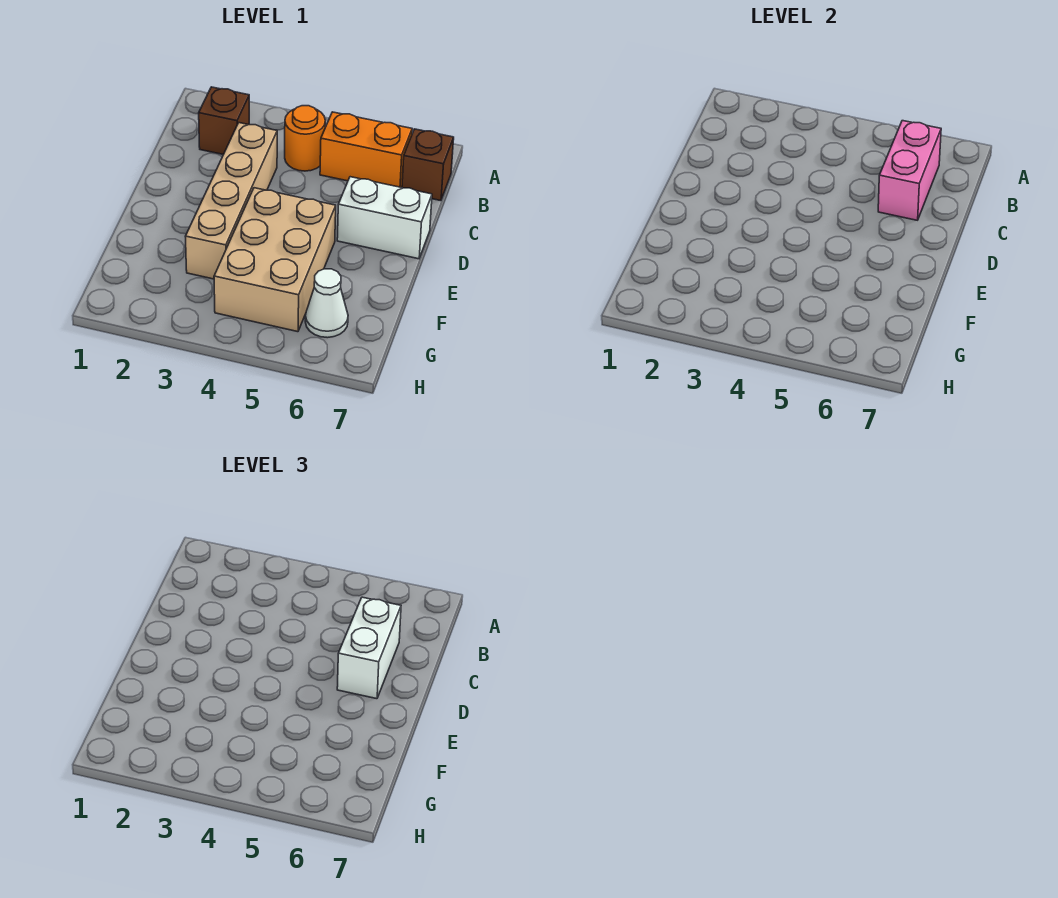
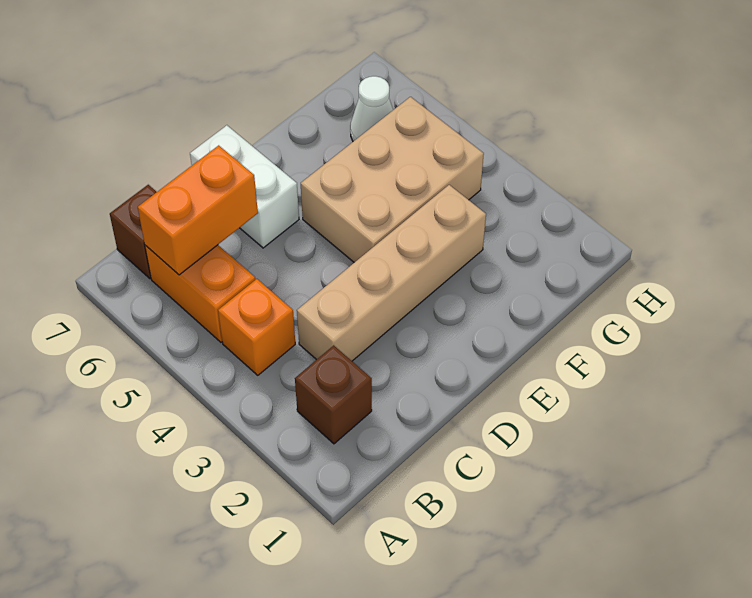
orange round brick B4 level 1 -> orange brick B4 level 1
pink brick B6:C6 level 2 -> orange brick B6:C6 level 2
white brick C6:D6 level 3 -> none

